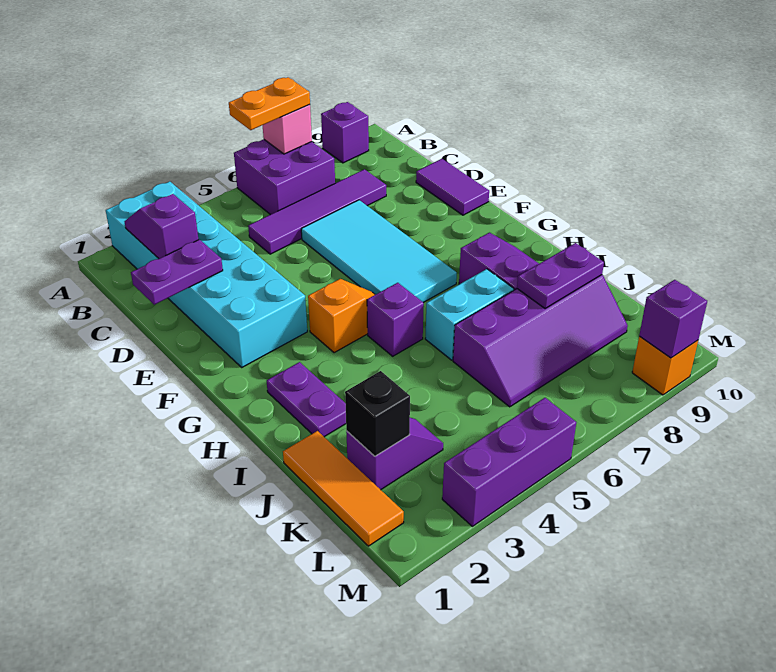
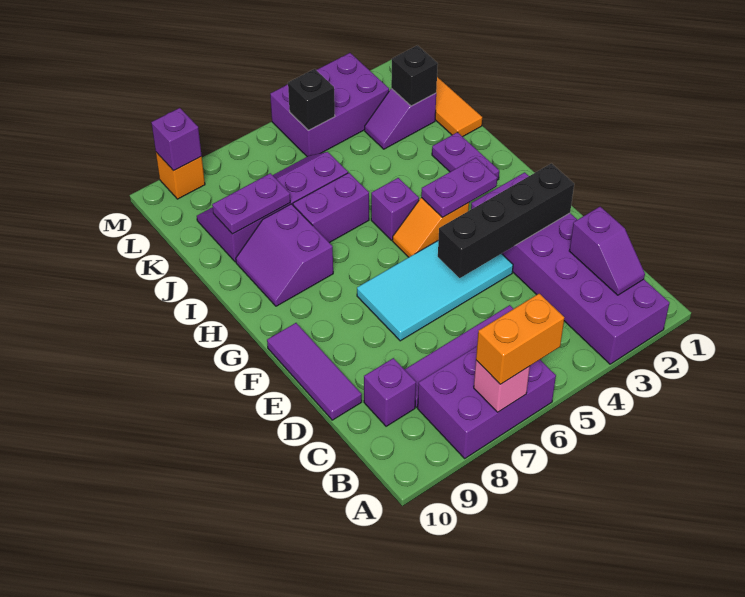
cyan brick A2:F3 level 1 -> purple brick A2:F3 level 1
purple brick A6:B7 level 1 -> purple brick A6:B8 level 1
orange plate A6:A7 level 3 -> orange brick A6:A7 level 3
purple brick A9 level 1 -> purple brick C9 level 1
purple plate D1:D2 level 2 -> purple plate G3:G4 level 2
cyan tile D6:G7 level 1 -> cyan tile E4:F7 level 1
purple tile D10:E10 level 1 -> purple tile D10:F10 level 1
none -> black brick E2:E5 level 2
cyan brick I6:I7 level 1 -> purple brick I6:I7 level 1
none -> black brick L5 level 2
purple brick M3:M5 level 1 -> purple brick L3:M5 level 1

